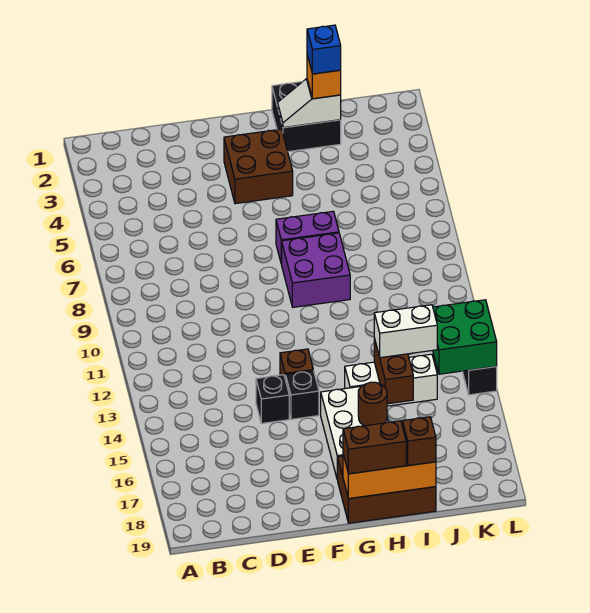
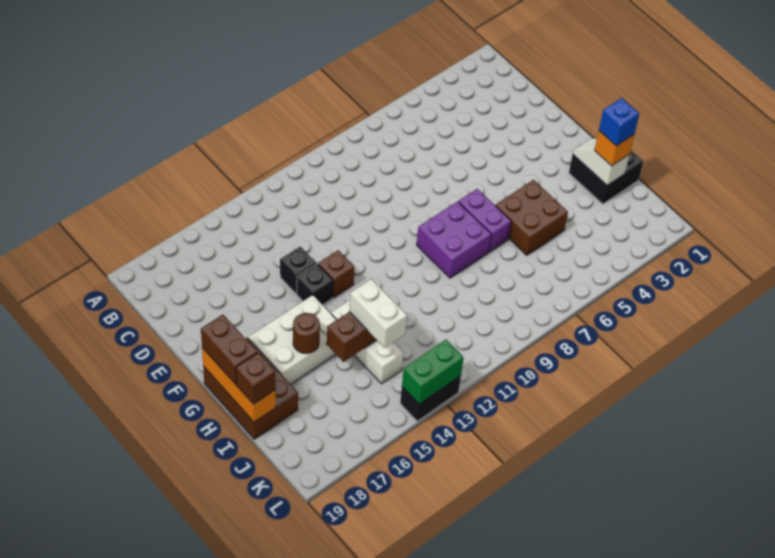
brown brick F3:G4 level 1 -> brown brick H5:I6 level 1
green brick K13:L14 level 2 -> green brick L13:L14 level 2

